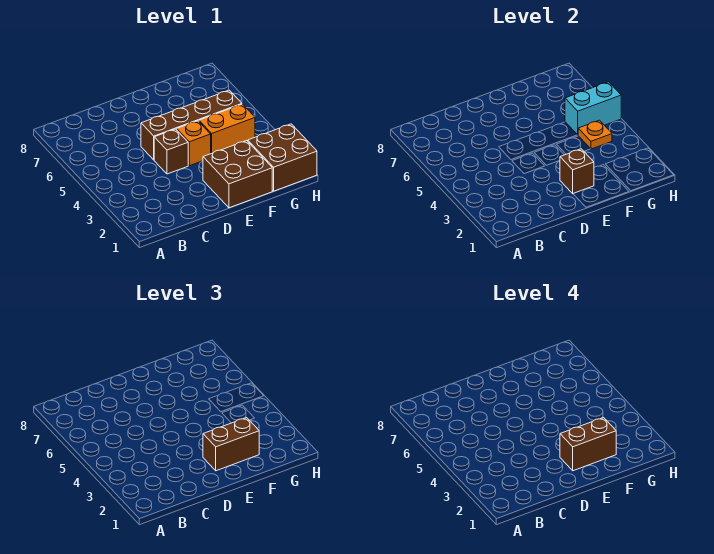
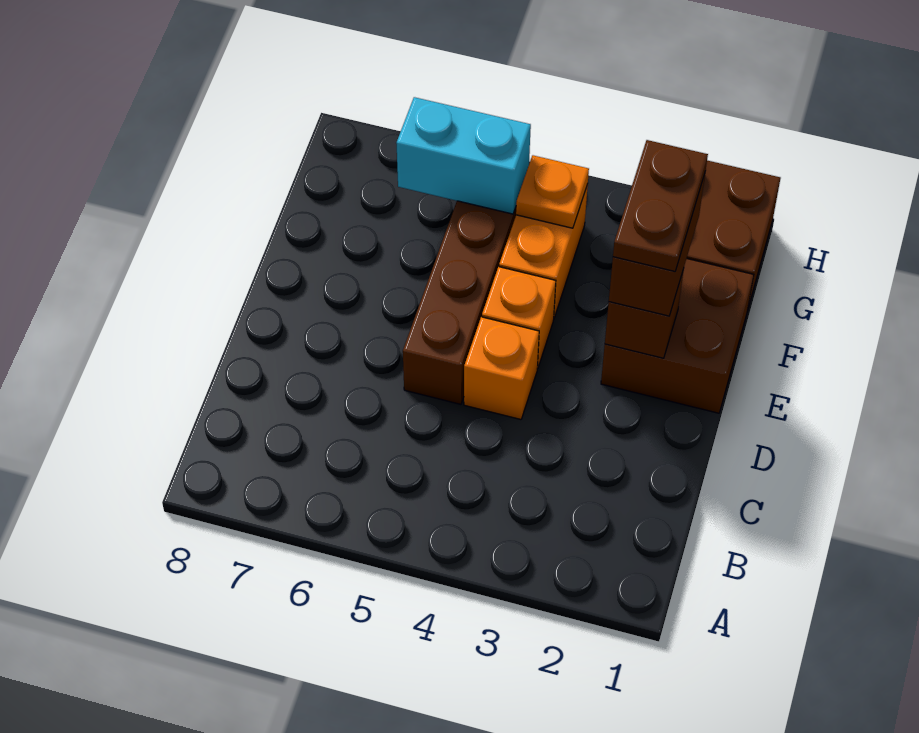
brown brick D4 level 1 -> orange brick D4 level 1
brown brick E2:F2 level 4 -> brown plate E2:F2 level 4
cyan brick G5:H5 level 2 -> cyan brick G5:G6 level 2

